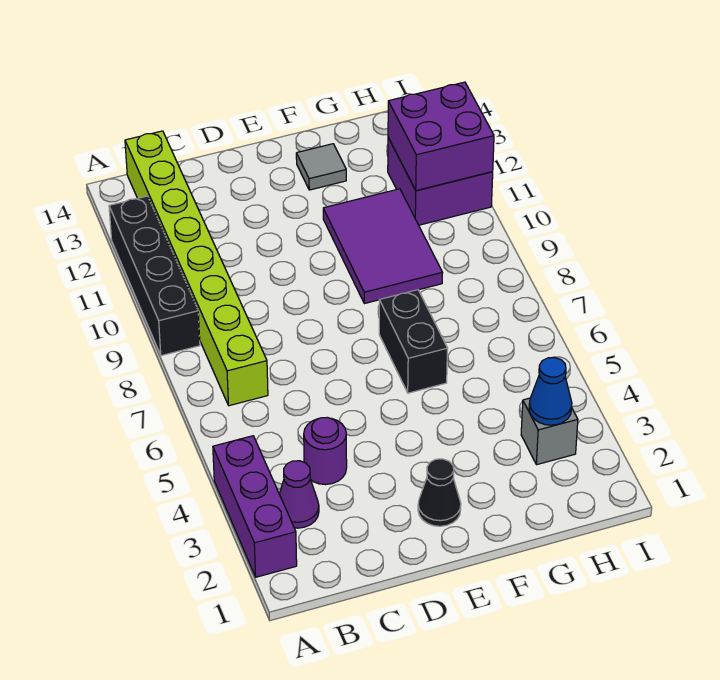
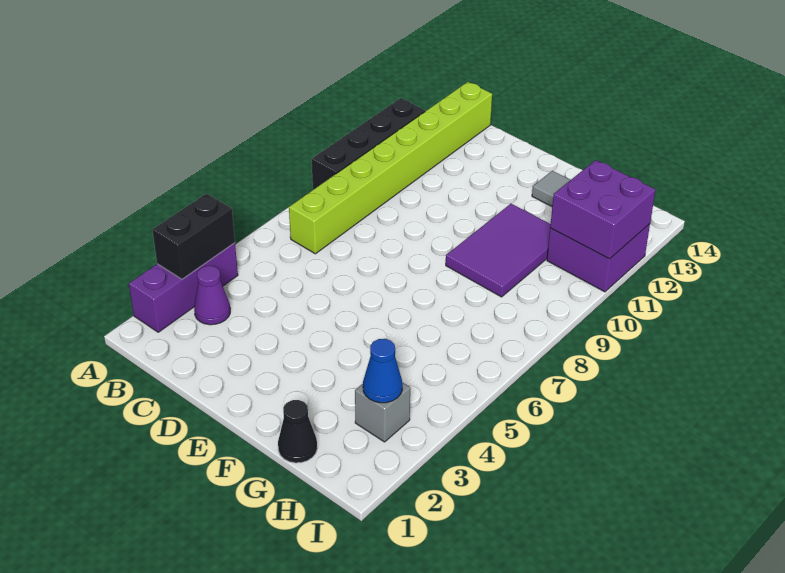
purple round brick C4 level 1 -> none
black cone E2 level 1 -> black cone G1 level 1
black brick F6:F7 level 1 -> black brick A3:A4 level 2

